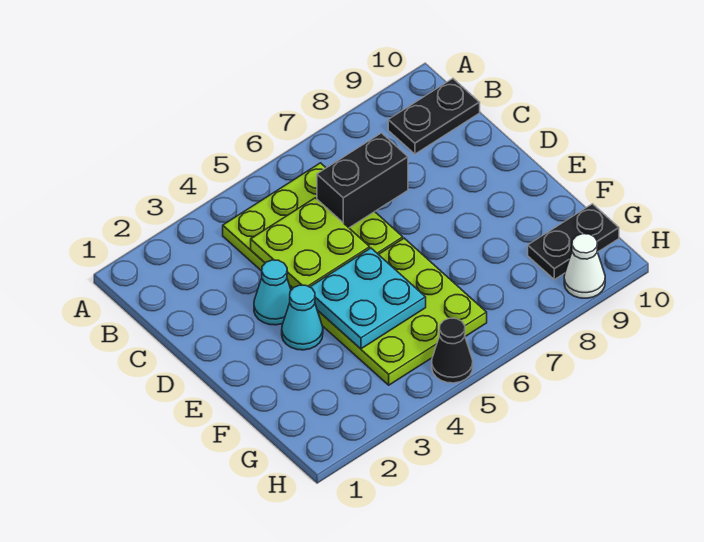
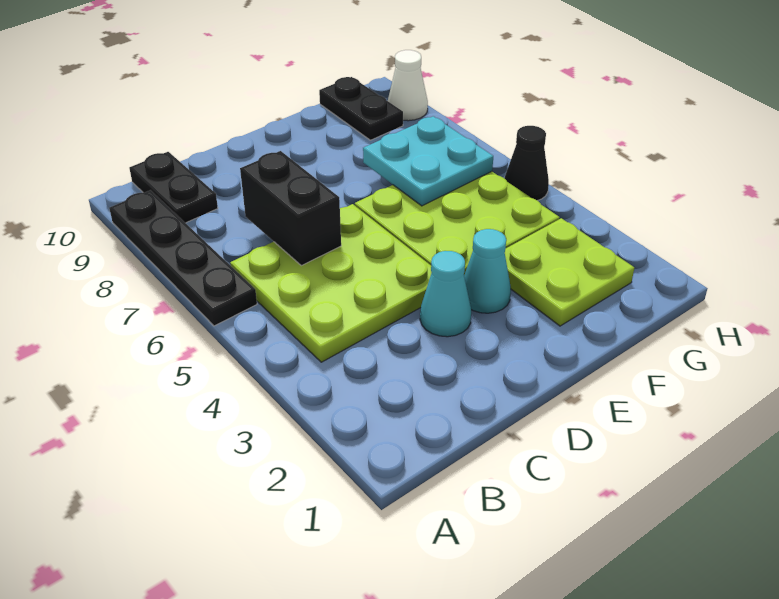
none -> black plate A6:A9 level 1
lime plate C4:D5 level 2 -> lime plate F2:G3 level 1
cyan plate E4:F5 level 2 -> cyan plate F6:G7 level 2

